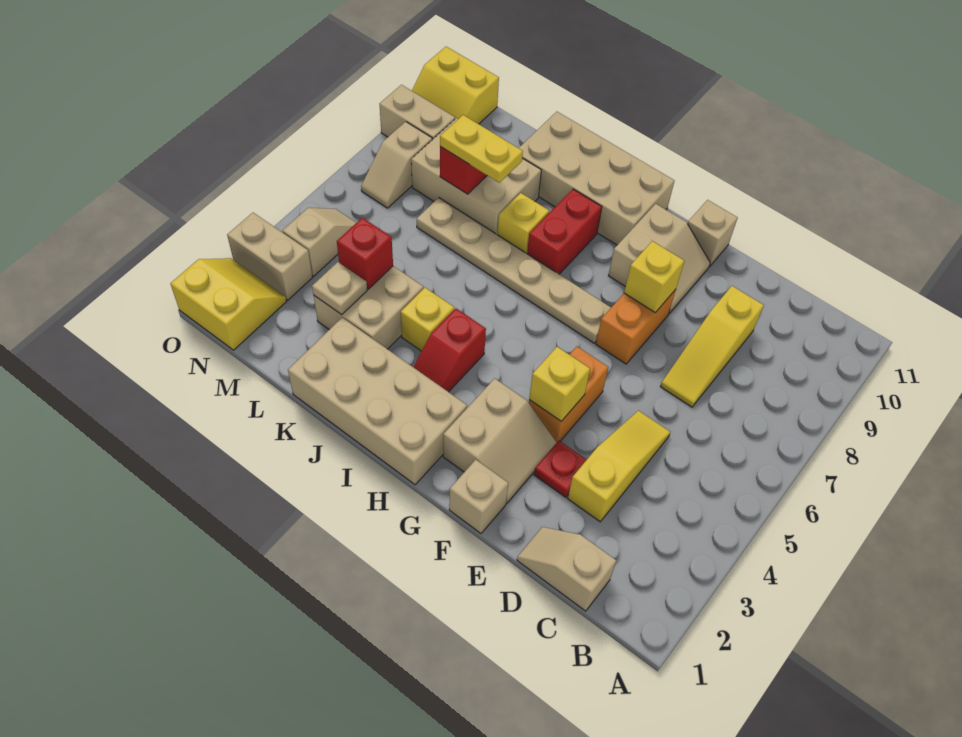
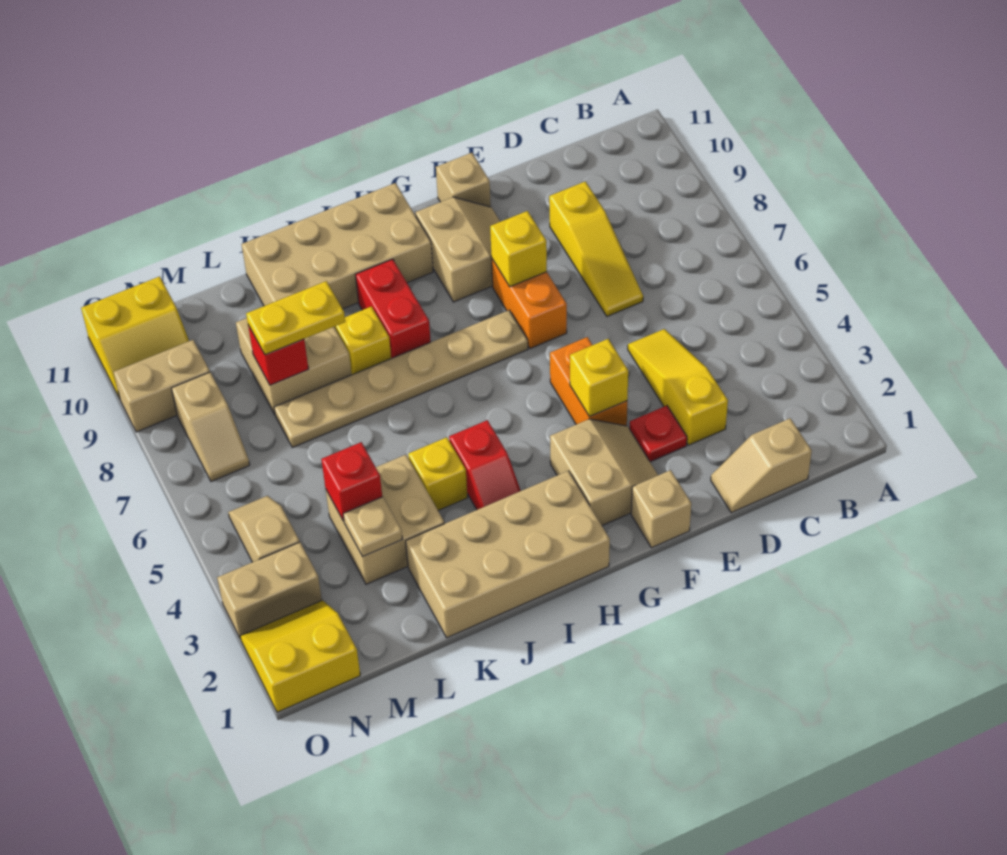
tan brick K8:M9 level 1 -> tan brick K8:L9 level 1

